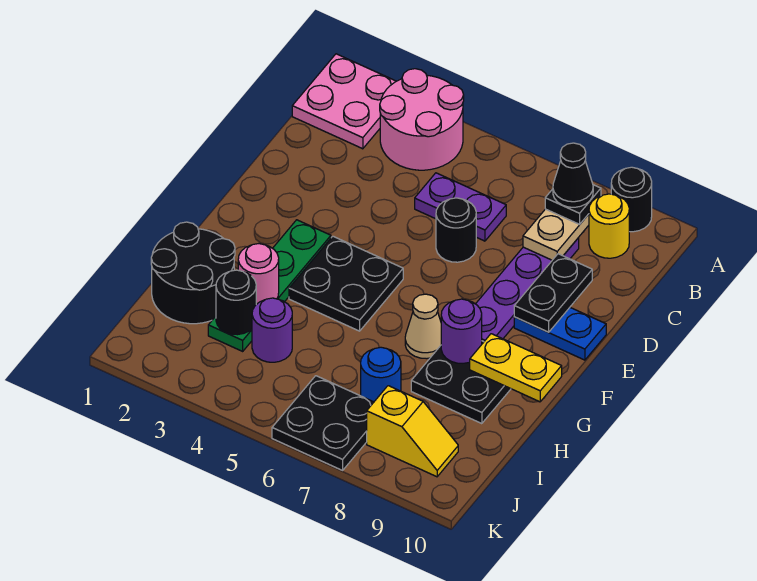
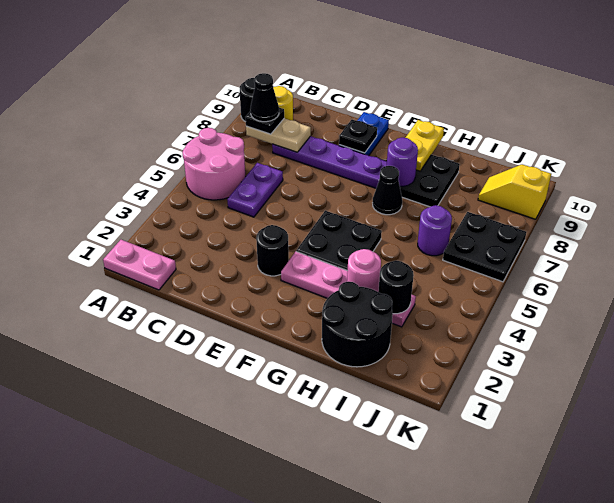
pink plate A1:B2 level 1 -> pink plate A1:B1 level 1
pink round brick A3:B4 level 1 -> pink round brick A5:B6 level 1
black round brick D6 level 1 -> black round brick E3 level 1
black plate D9:E9 level 2 -> black plate E9 level 2
green plate F3:I3 level 1 -> pink plate F3:I3 level 1
tan cone G7 level 1 -> black cone G7 level 1
purple round brick I4 level 1 -> purple round brick I6 level 1
blue round brick I7 level 1 -> none
yellow slope J8:J9 level 1 top 8 -> yellow slope J9:K9 level 1 top K

